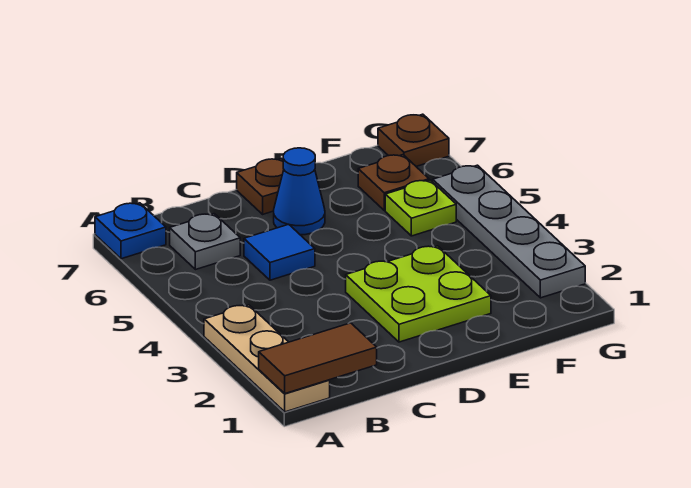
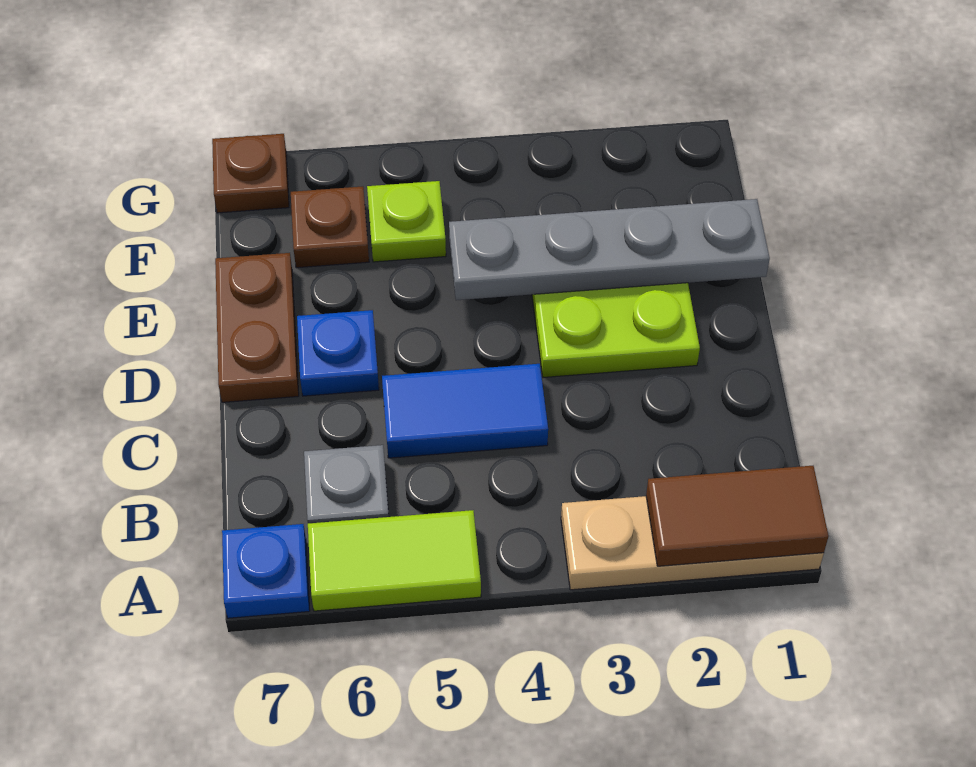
brown tile A1:B1 level 2 -> brown tile A1:A2 level 2
none -> lime tile A5:A6 level 1
blue tile C5 level 1 -> blue tile C4:C5 level 1
blue cone D6 level 1 -> blue plate D6 level 1
brown plate D7 level 1 -> brown plate D7:E7 level 1
grey plate G2:G5 level 1 -> grey plate E1:E4 level 2

